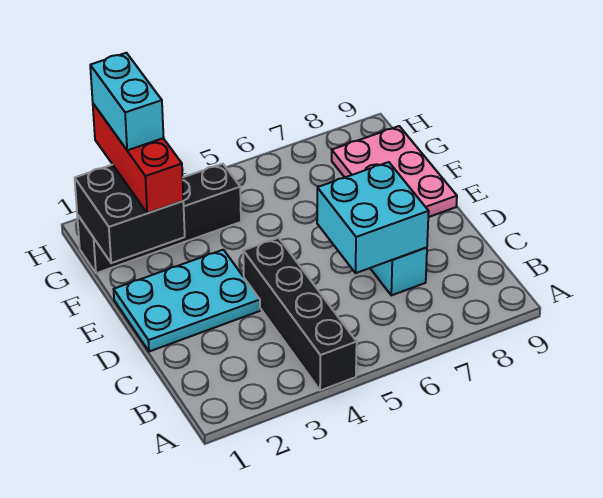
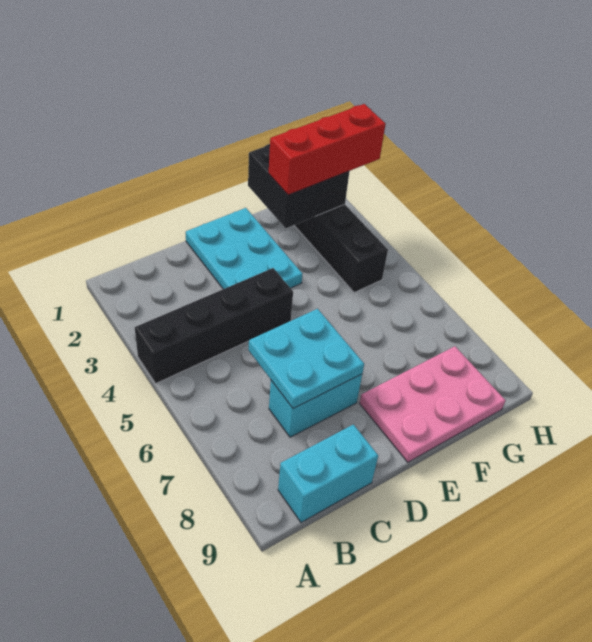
cyan brick C6:D7 level 2 -> cyan plate C6:D7 level 2
cyan brick G2:H2 level 4 -> cyan brick B9:C9 level 1

